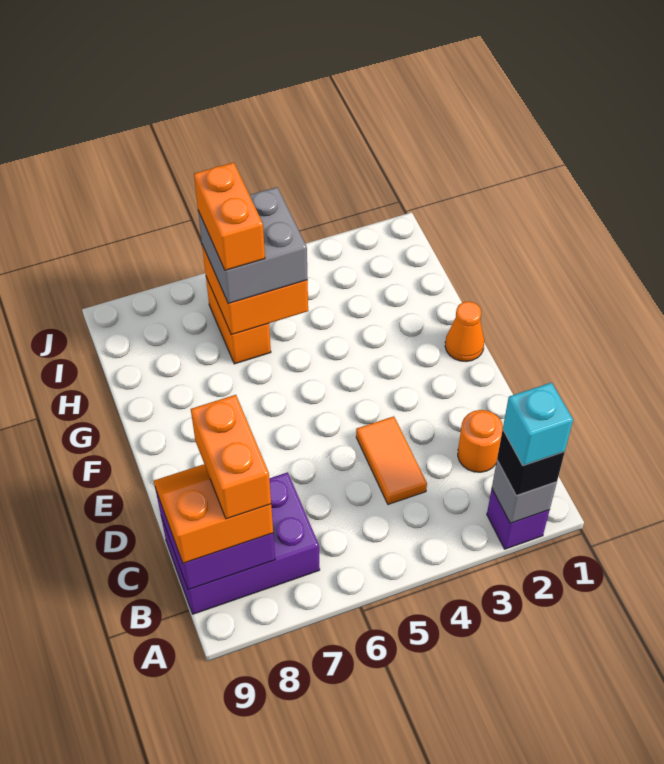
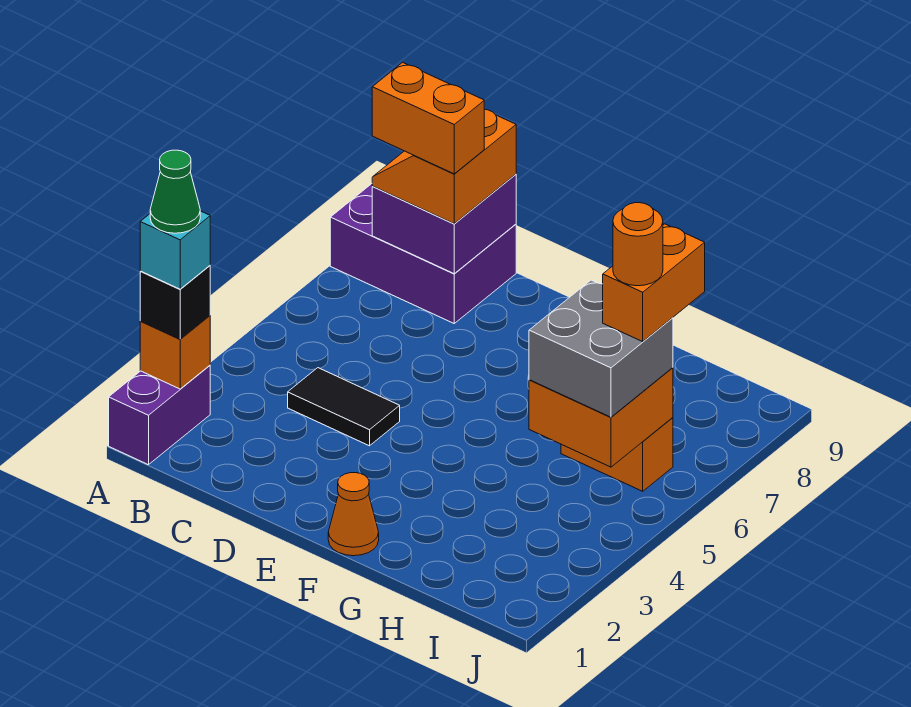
purple brick A2 level 1 -> purple brick A1:A2 level 1
grey brick A2 level 2 -> orange brick A2 level 2
none -> green cone A2 level 5
purple brick B7:C9 level 1 -> purple brick A8:C9 level 1
orange slope B8:C9 level 3 top B -> orange slope B8:C9 level 3 top C
orange round brick C2 level 1 -> orange round brick I6 level 5
orange tile C4:D4 level 1 -> black tile C4:D4 level 1
orange brick H6:I6 level 4 -> orange brick I6:I7 level 4

